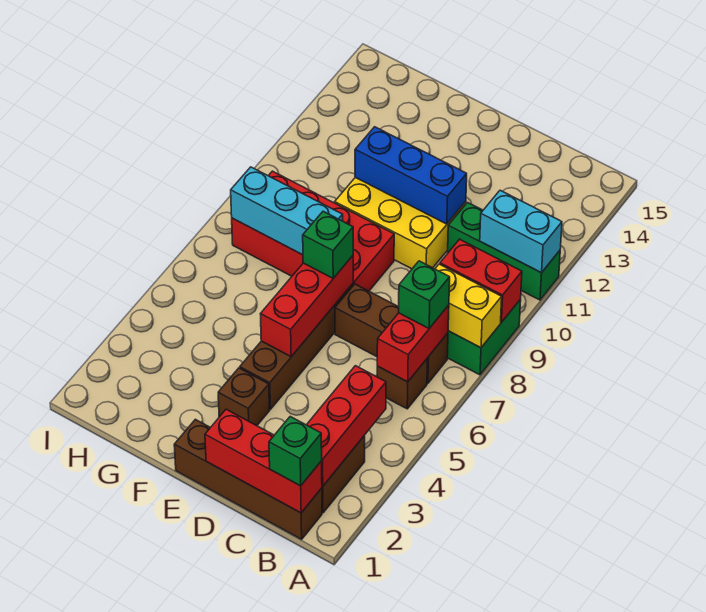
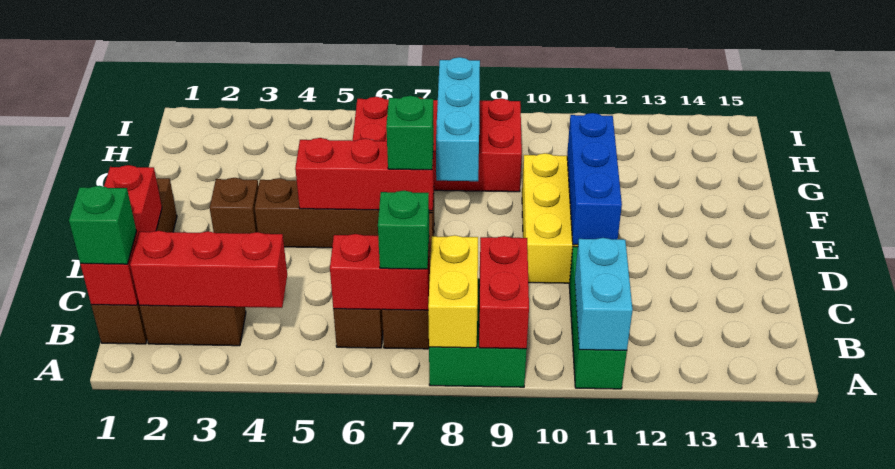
red brick E8:H9 level 1 -> red brick G6:H9 level 1

